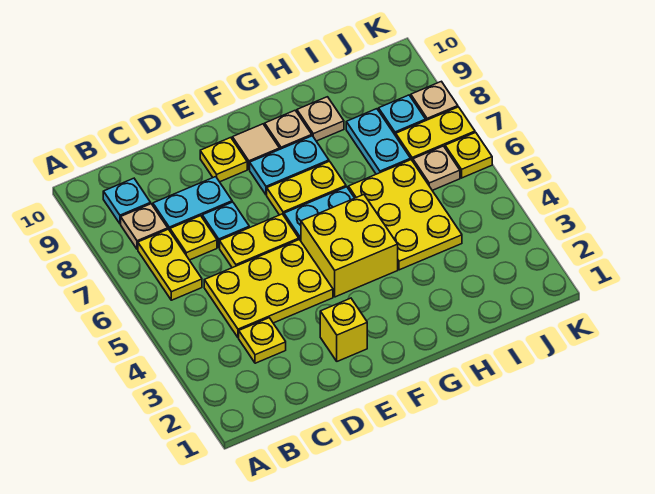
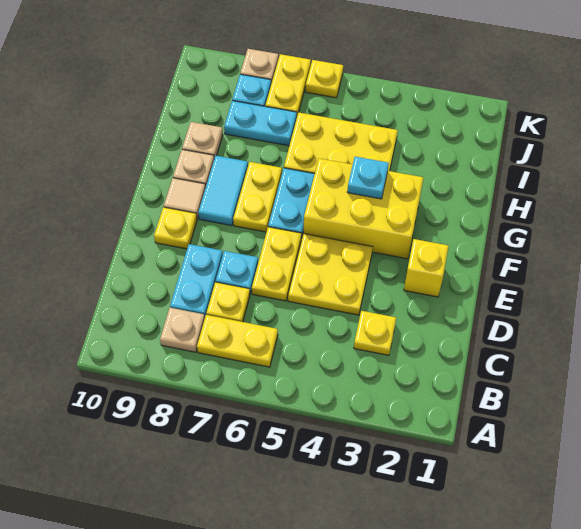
cyan plate B9 level 1 -> cyan plate G4 level 2
yellow plate C4:E5 level 1 -> yellow plate D4:E5 level 1
yellow brick F4:G5 level 1 -> yellow brick F3:G5 level 1
cyan plate F8:G8 level 1 -> cyan tile F8:G8 level 1
tan plate J6 level 1 -> none

